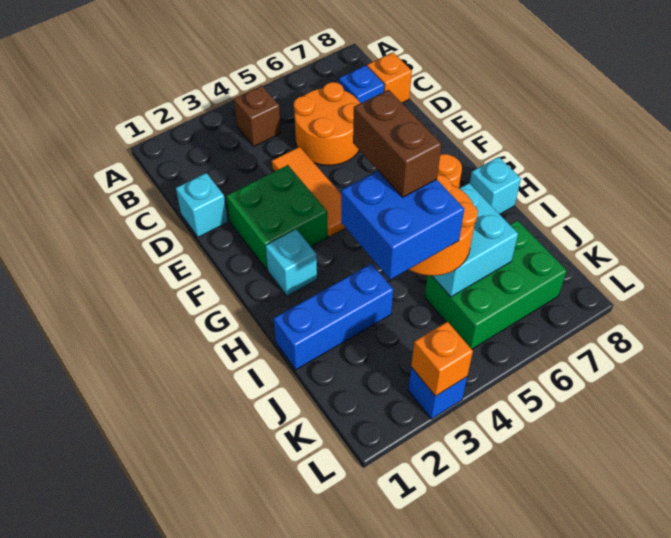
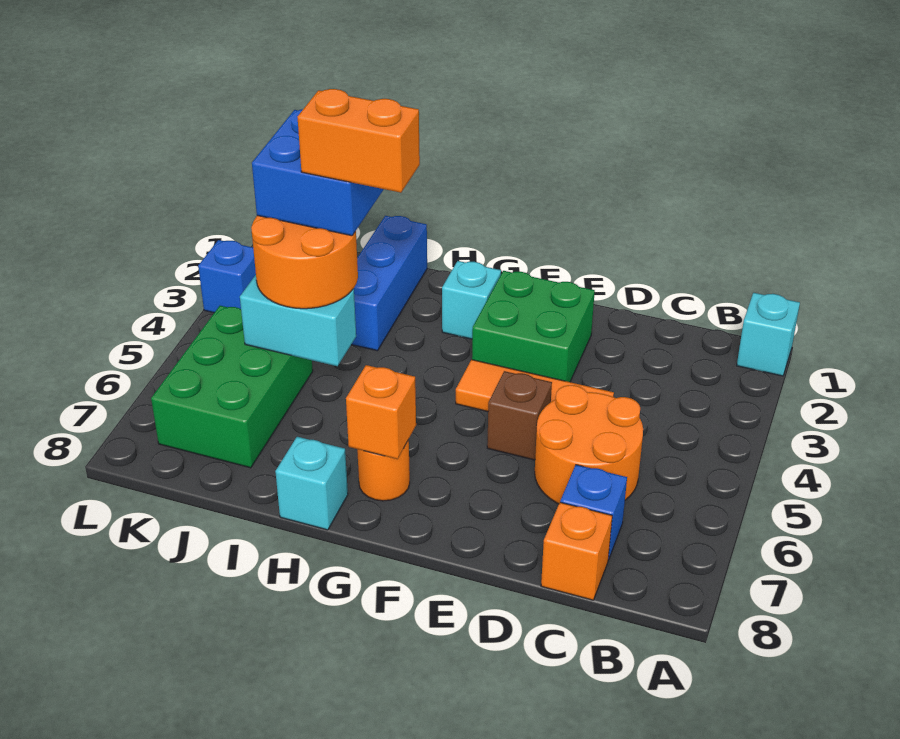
brown brick B4 level 1 -> brown brick E5 level 1
cyan brick D1 level 1 -> cyan brick A1 level 1
brown brick H4:I4 level 5 -> orange brick H4:I4 level 5
cyan brick I5:J6 level 2 -> cyan brick I5:J5 level 2
orange brick L3 level 2 -> orange brick G7 level 2

